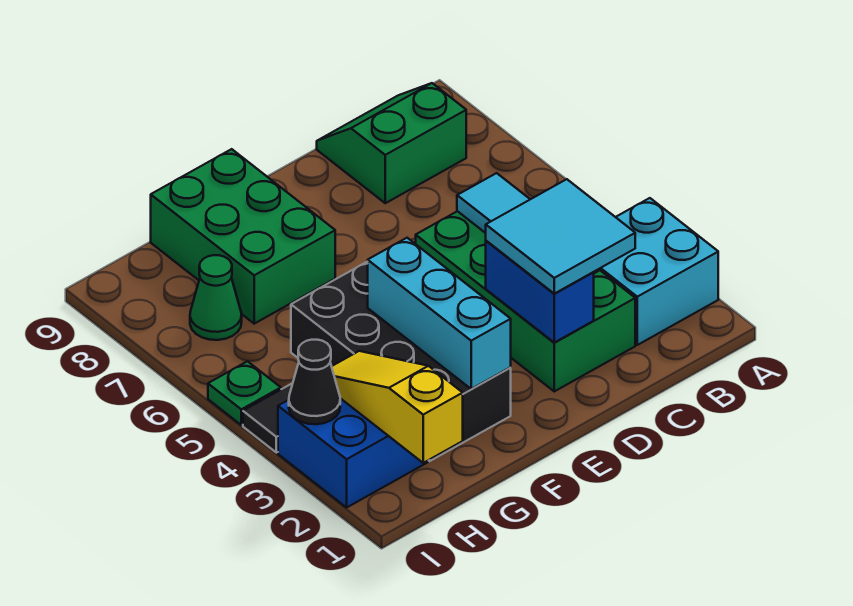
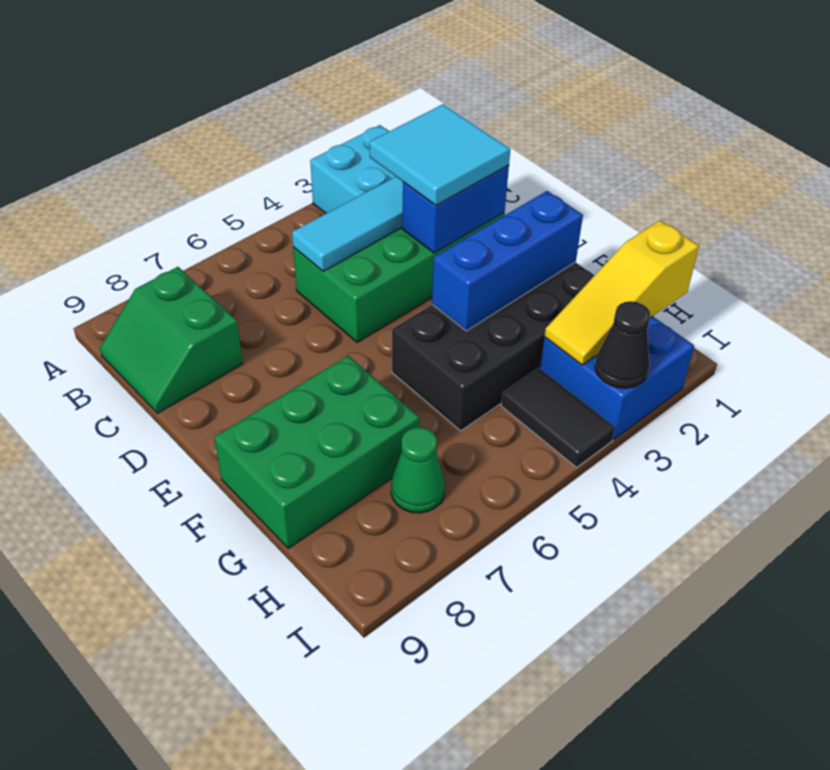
cyan brick F2:F4 level 2 -> blue brick F2:F4 level 2
green plate I5 level 1 -> none

